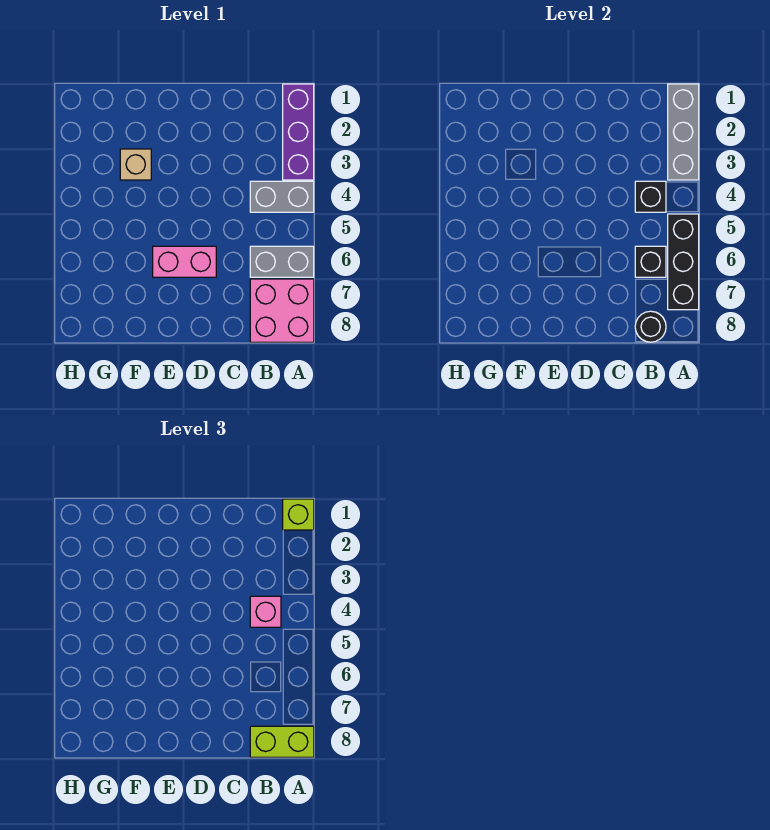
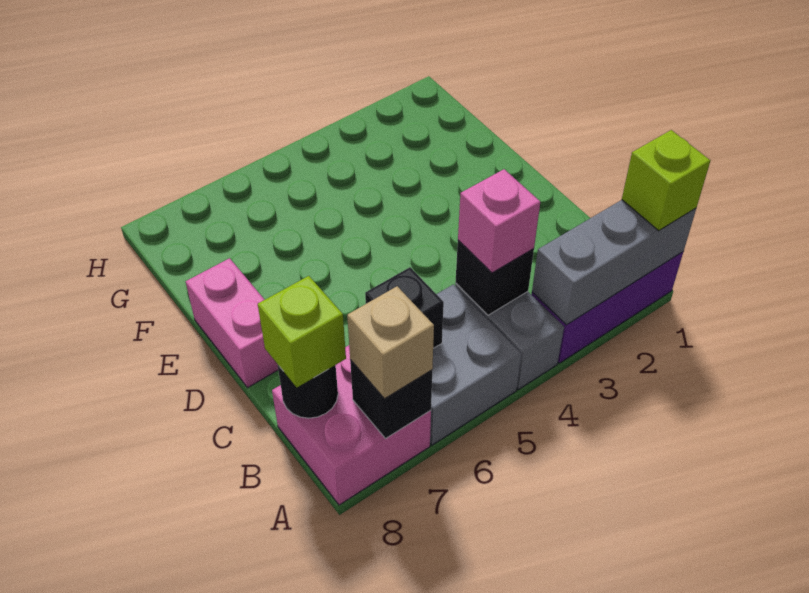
black brick A5:A7 level 2 -> black brick A7 level 2
grey brick A6:B6 level 1 -> grey brick A5:B6 level 1
lime brick A8:B8 level 3 -> lime brick B8 level 3
pink brick D6:E6 level 1 -> pink brick D8:E8 level 1
tan brick F3 level 1 -> tan brick A7 level 3

